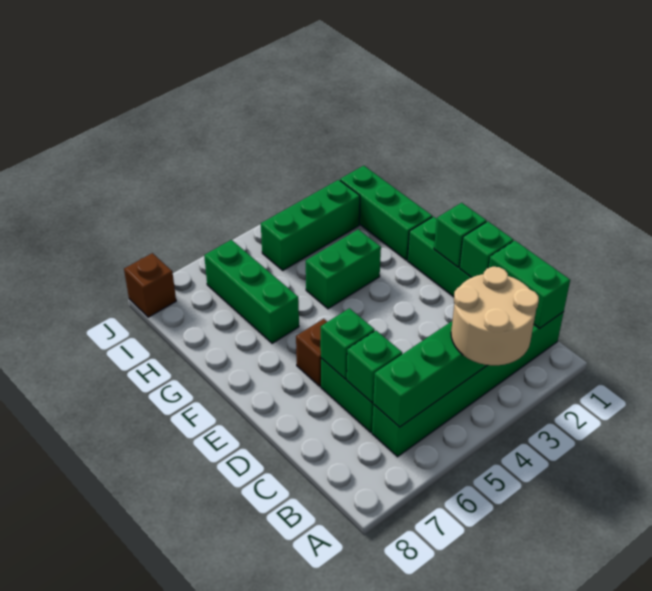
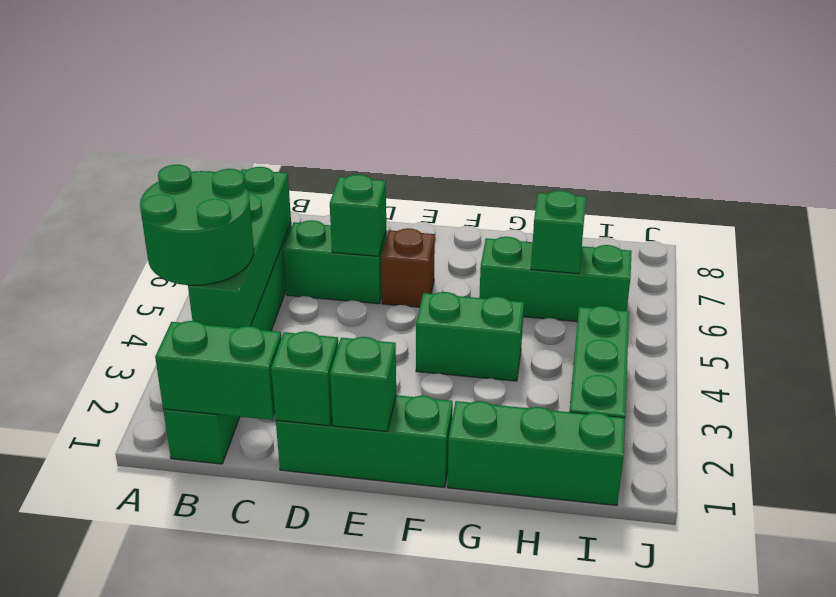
tan round brick A3:B4 level 3 -> green round brick A3:B4 level 3
green brick C6 level 2 -> green brick H6 level 2
green brick G3:G4 level 1 -> green brick F4:G4 level 1
brown brick J8 level 1 -> none

